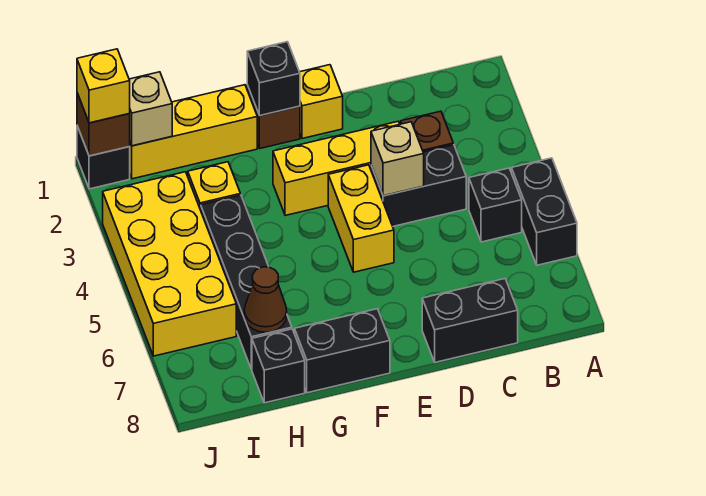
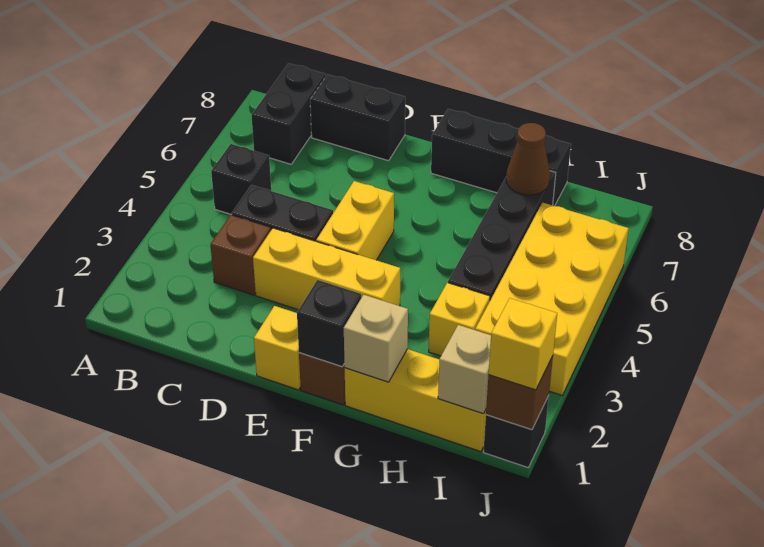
black brick A5:A6 level 1 -> black brick B7:B8 level 1
tan brick D4 level 2 -> tan brick G1 level 2

